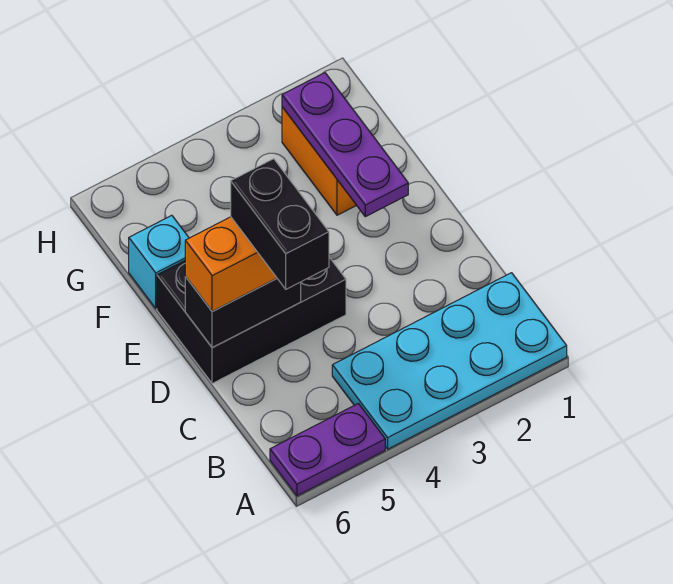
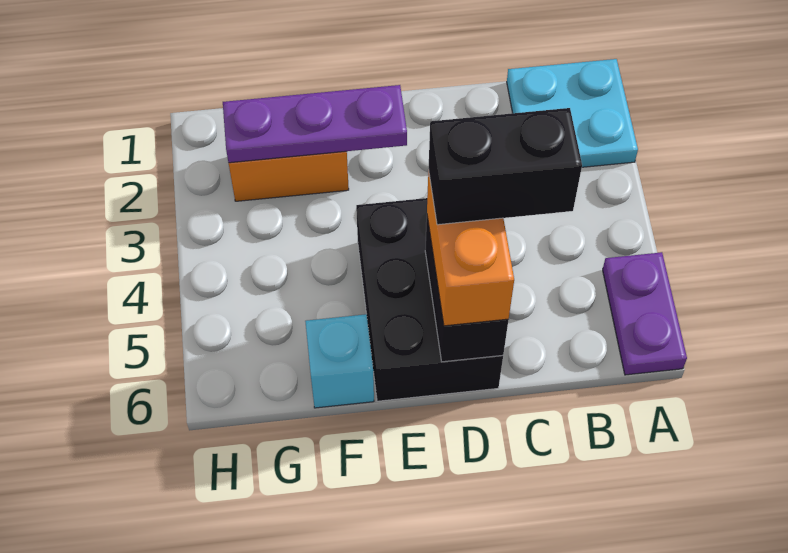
cyan plate A1:B4 level 1 -> cyan plate A1:B2 level 1

